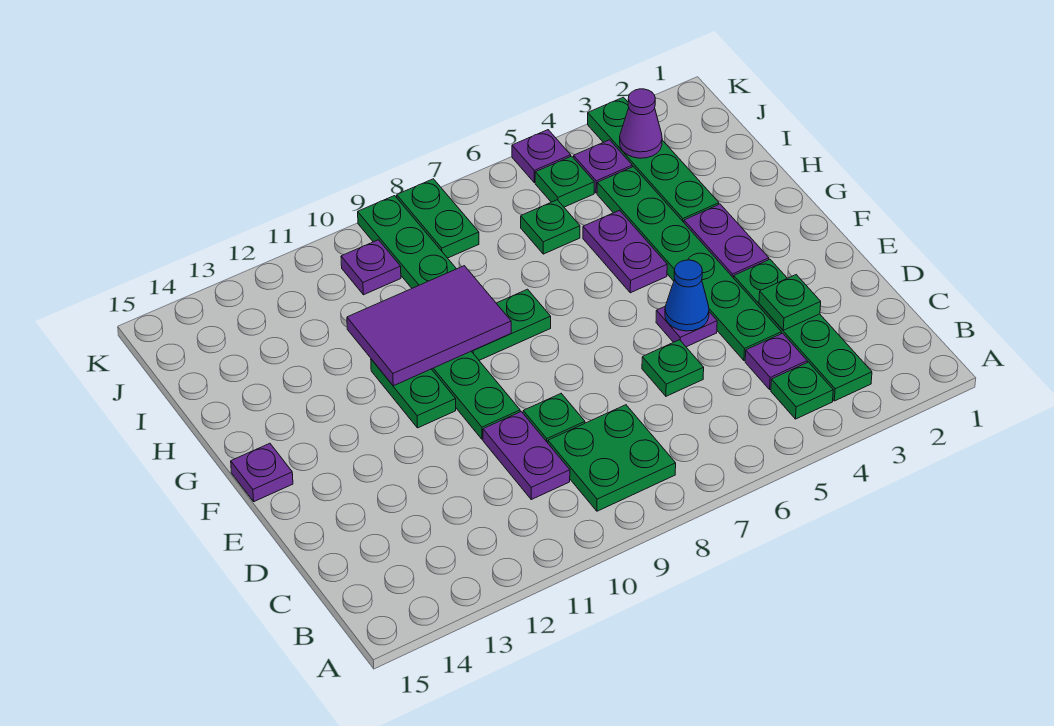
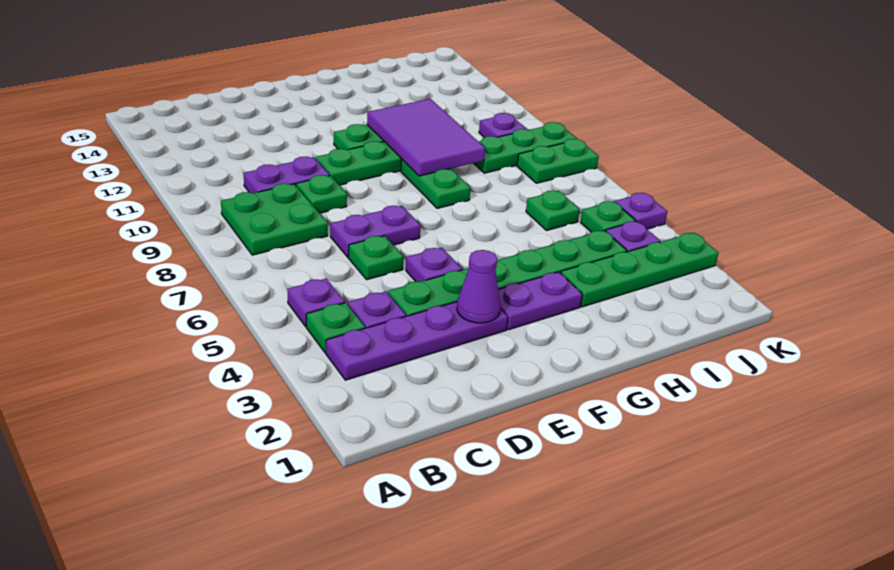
green plate B3:E3 level 1 -> purple plate B3:E3 level 1
green plate D3 level 2 -> none
blue cone E5 level 2 -> none
purple plate F15 level 1 -> purple plate B5 level 1
purple plate G5:H5 level 1 -> purple plate D7:E7 level 1
purple cone J3 level 2 -> purple cone E3 level 2

